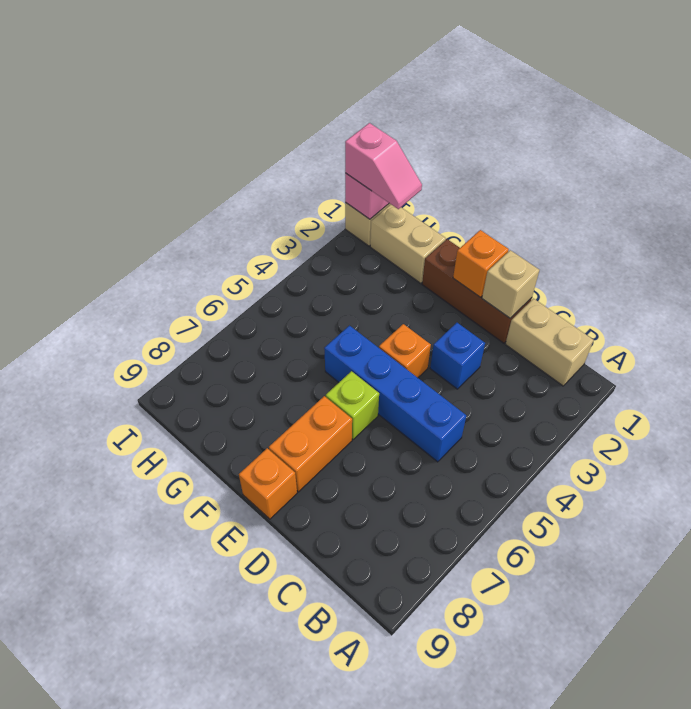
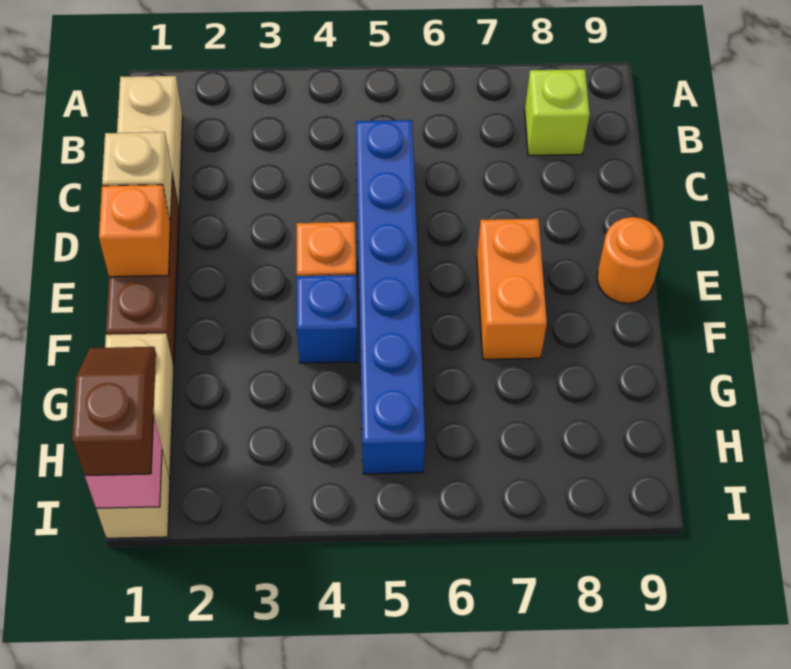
blue brick C5:F5 level 1 -> blue brick C5:H5 level 1
blue brick D3 level 1 -> blue brick F4 level 1
lime brick E6 level 1 -> lime brick B8 level 1
orange brick E7:E8 level 1 -> orange brick E7:F7 level 1
orange brick E9 level 1 -> orange round brick E9 level 1
pink slope H1:I1 level 3 top I -> brown slope H1:I1 level 3 top I

